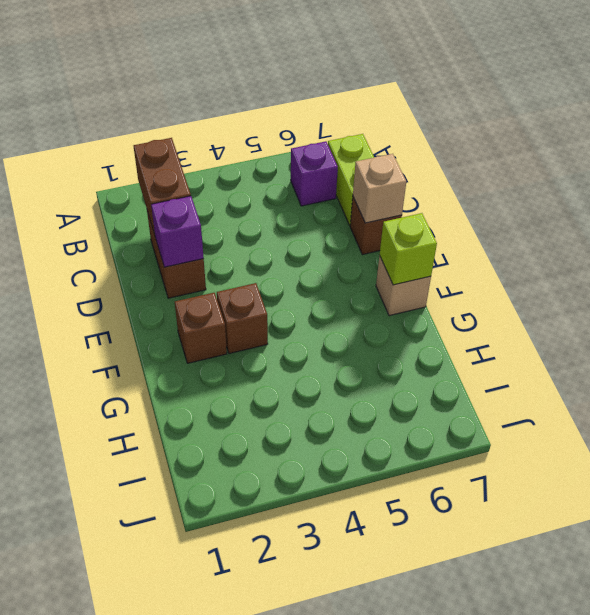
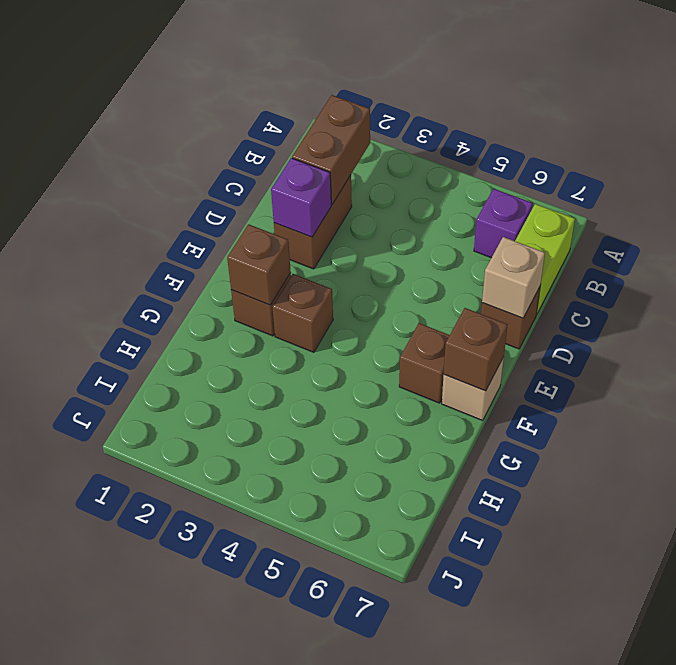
none -> brown brick F2 level 2
none -> brown brick F6 level 1
lime brick F7 level 2 -> brown brick F7 level 2

